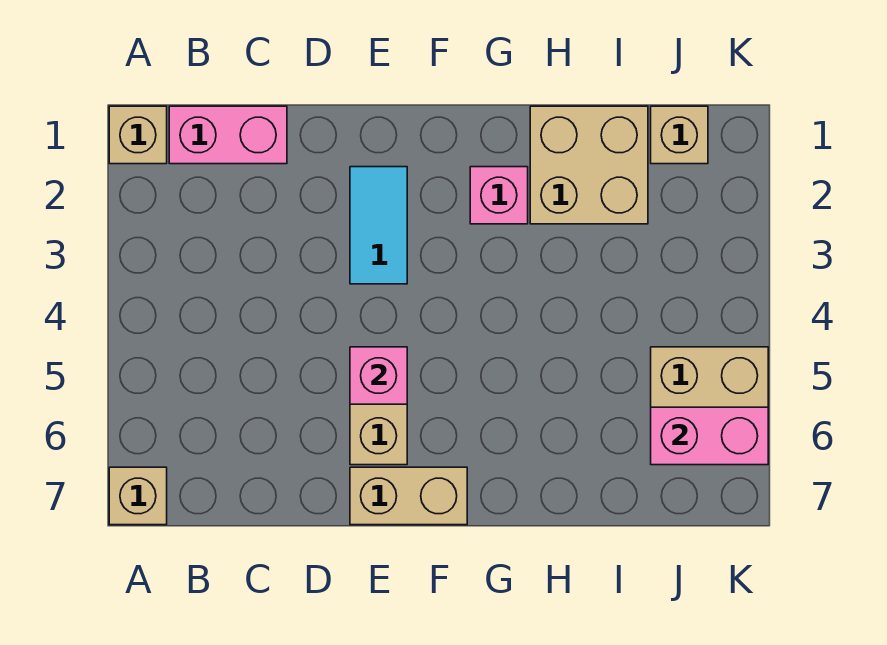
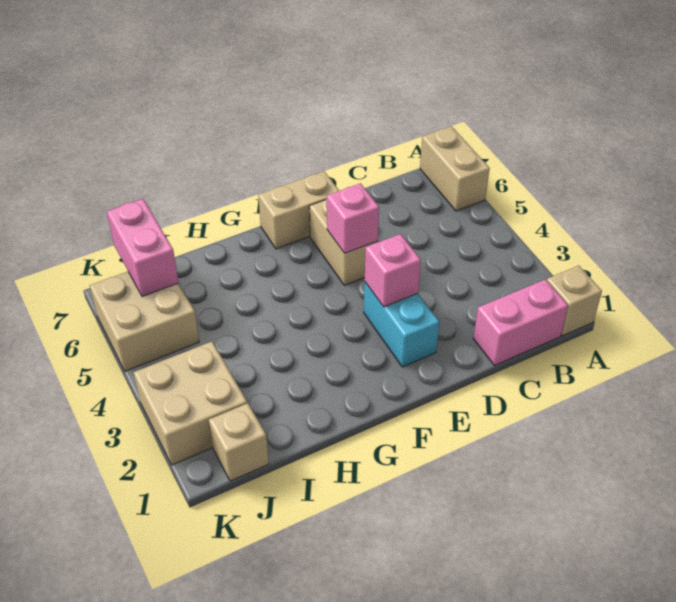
tan brick A7 level 1 -> tan brick A6:A7 level 1
cyan tile E2:E3 level 1 -> cyan brick E2:E3 level 1
pink brick G2 level 1 -> pink brick E3 level 2
tan brick H1:I2 level 1 -> tan brick J2:K3 level 1
pink brick J6:K6 level 2 -> pink brick J6:J7 level 2

